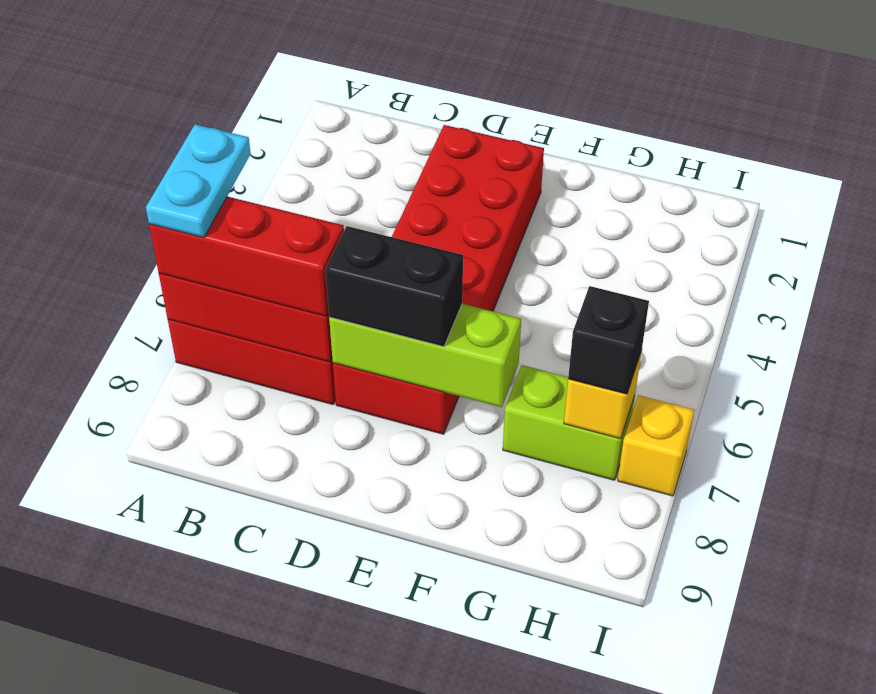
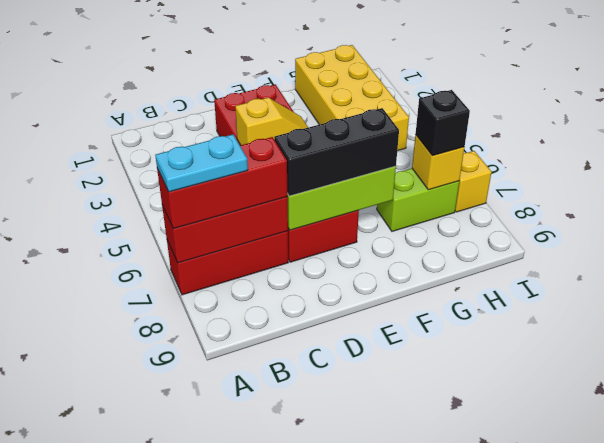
cyan plate A6:A7 level 4 -> cyan plate A7:B7 level 4
none -> yellow slope D4:E4 level 2 top D
black brick D7:E7 level 3 -> black brick D7:F7 level 3
none -> yellow brick G1:H4 level 1

